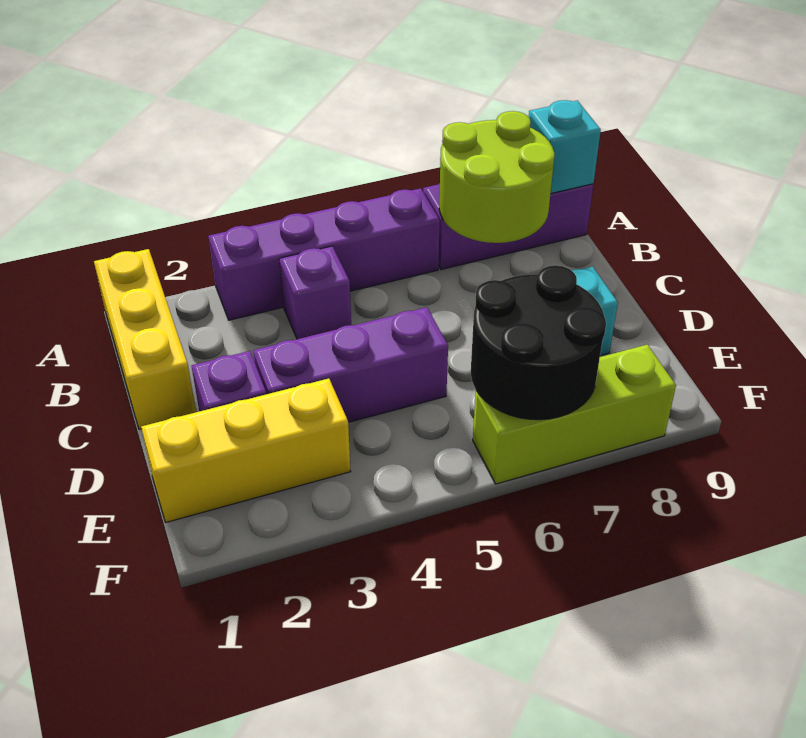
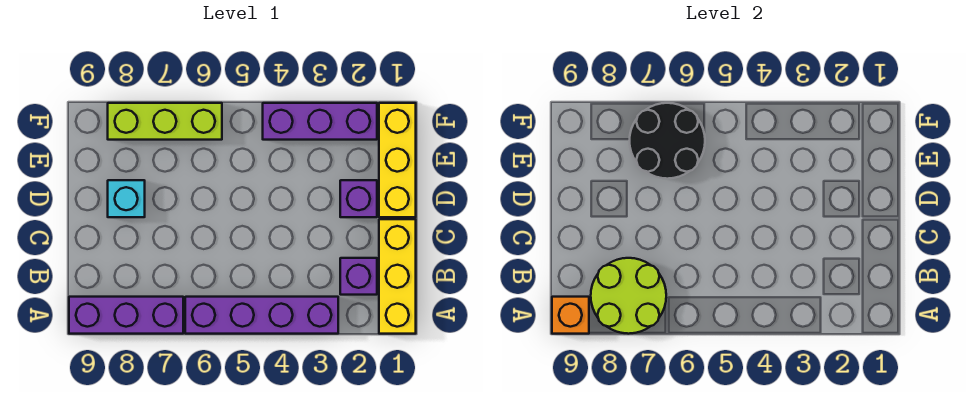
cyan brick A9 level 2 -> orange brick A9 level 2
purple brick B4 level 1 -> purple brick B2 level 1
purple brick D3:D5 level 1 -> purple brick F2:F4 level 1
yellow brick E1:E3 level 1 -> yellow brick D1:F1 level 1

